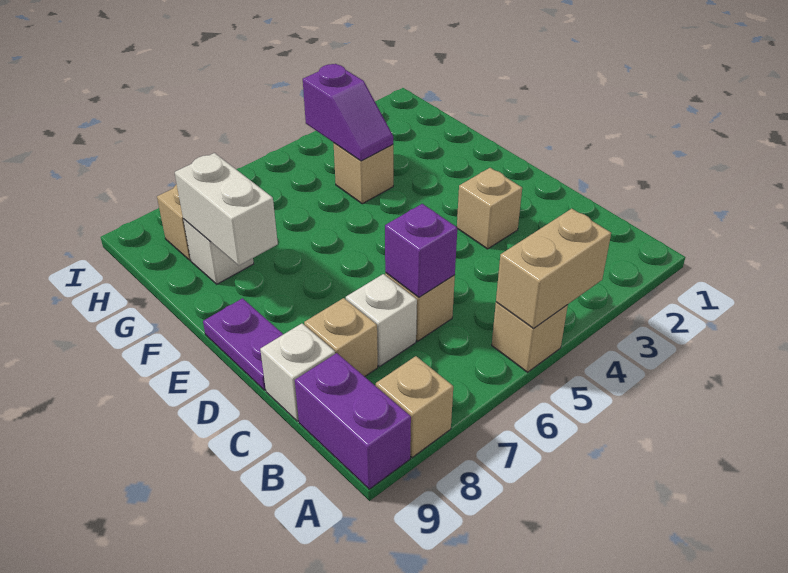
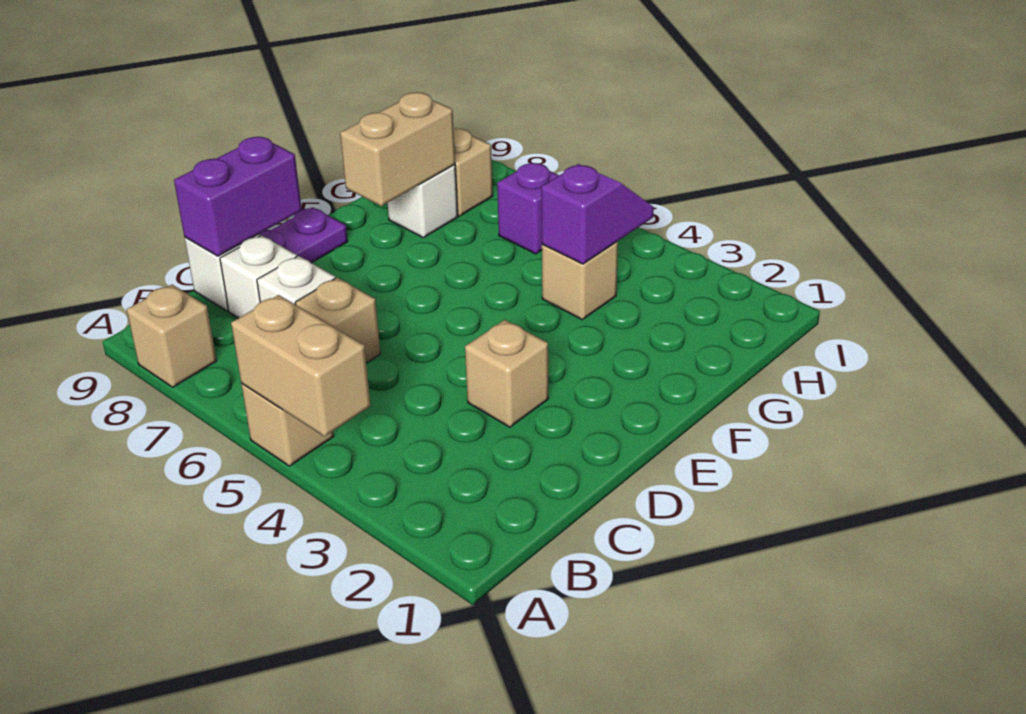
purple brick A9:B9 level 1 -> purple brick C9:D9 level 2
purple brick C6 level 2 -> purple brick H6 level 1
tan brick C8 level 1 -> white brick C8 level 1
white brick F8:G8 level 2 -> tan brick F8:G8 level 2
purple slope G4:H4 level 2 top H -> purple slope G4:H4 level 2 top G

